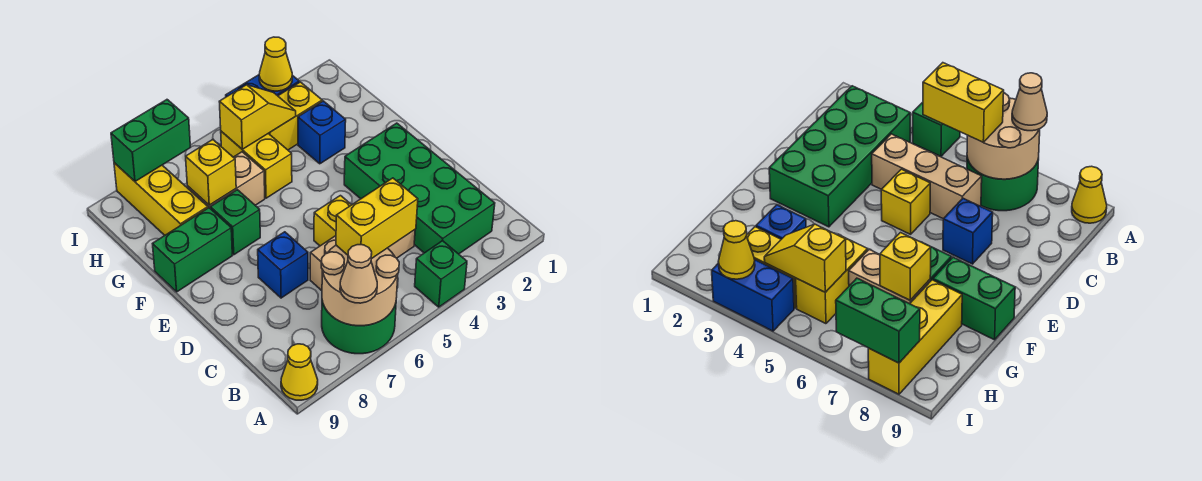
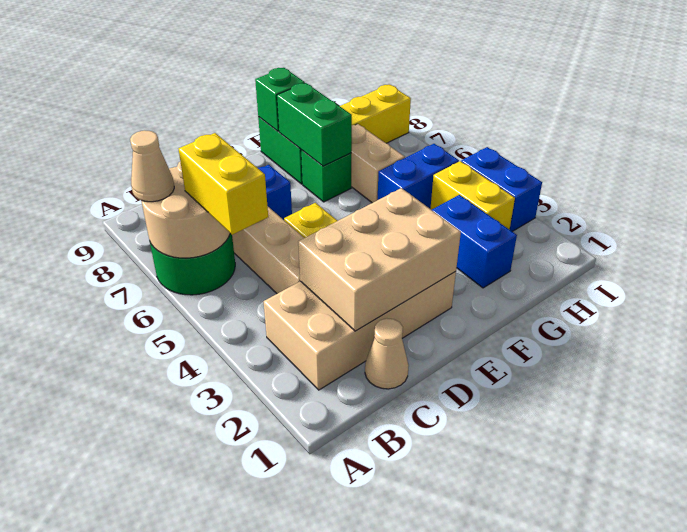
green brick A4 level 1 -> green brick F9 level 2
yellow cone A9 level 1 -> none
green brick B2:E3 level 1 -> tan brick B2:E3 level 1
none -> tan cone C1 level 1
none -> tan brick C2:E3 level 2
blue brick G3 level 1 -> blue brick G2:G3 level 1
yellow brick G5:H5 level 1 -> blue brick G5:H5 level 1
yellow brick G7 level 2 -> none
yellow slope H4:H5 level 2 top 5 -> none
yellow cone I3 level 2 -> none
green brick I7:I8 level 2 -> green brick F7:F8 level 2

